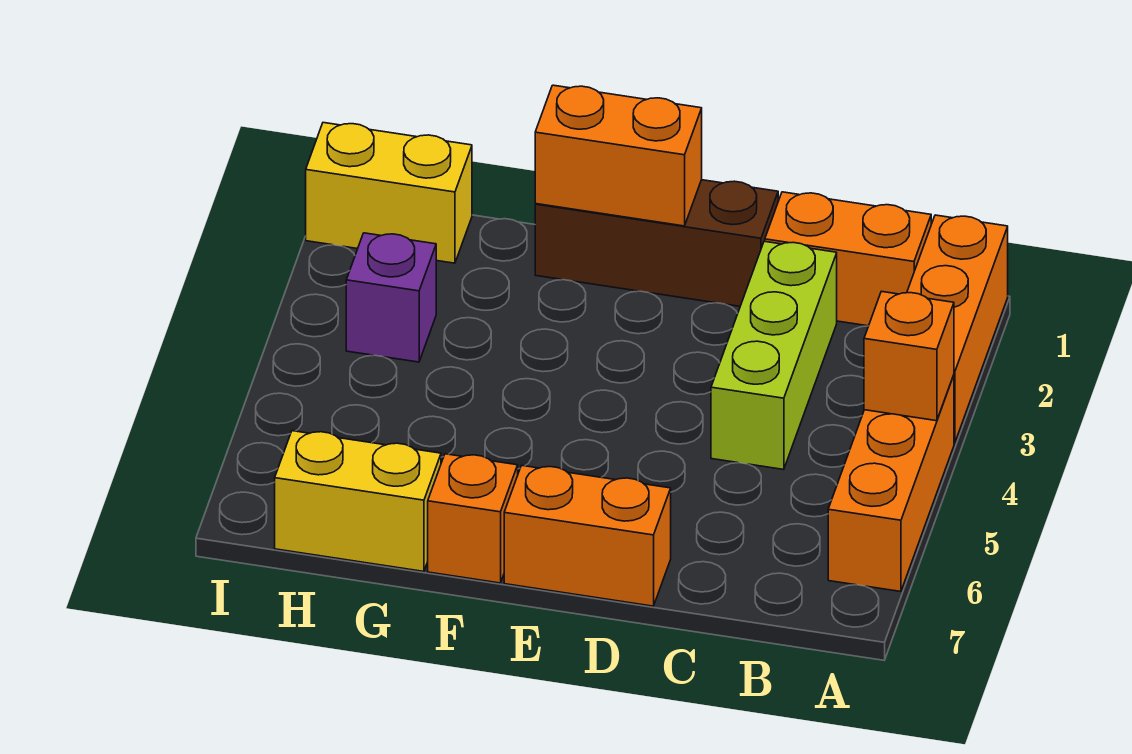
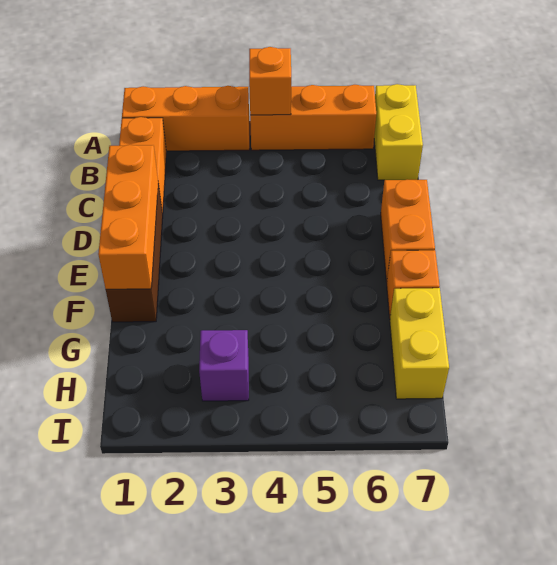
lime brick C2:C4 level 1 -> none
orange brick E1:F1 level 2 -> orange brick D1:F1 level 2
yellow brick H1:I1 level 1 -> yellow brick A7:B7 level 1

